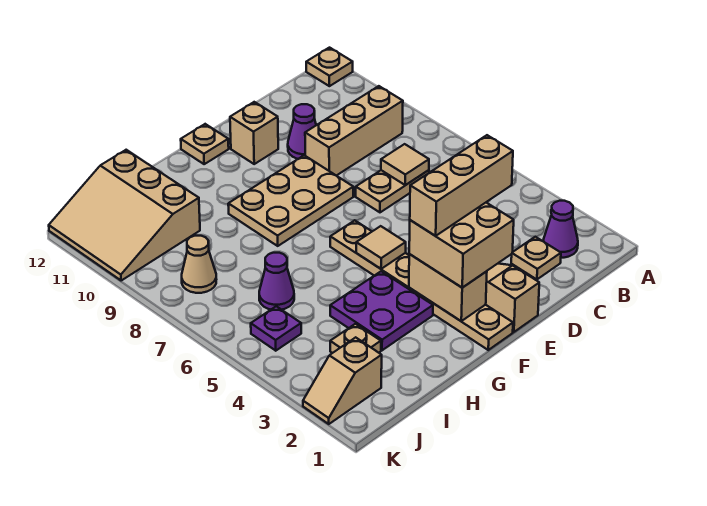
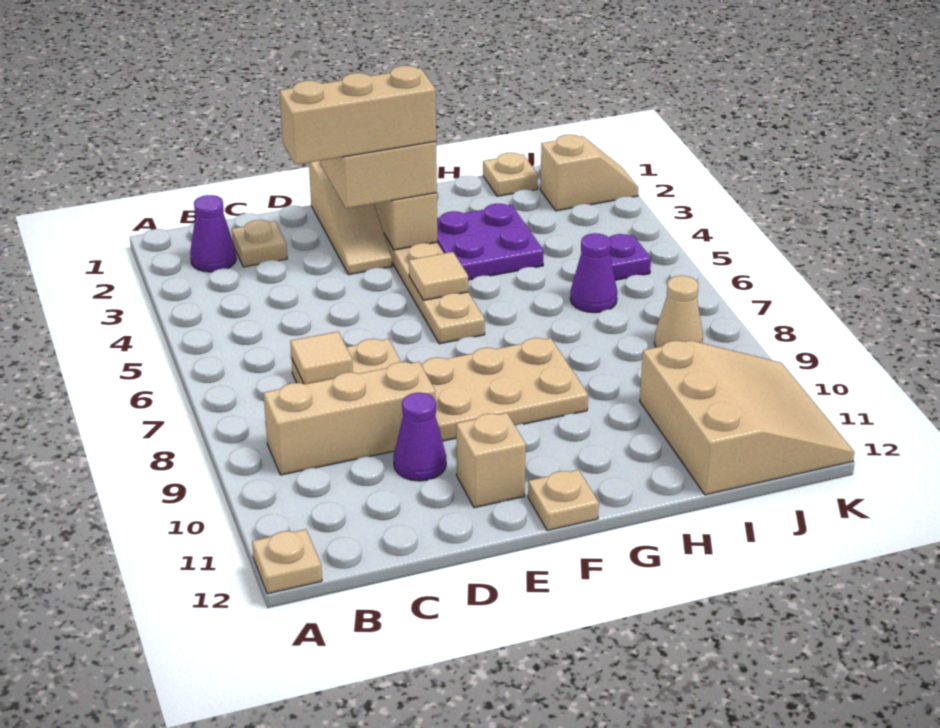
tan plate I3 level 1 -> tan plate I1 level 1

